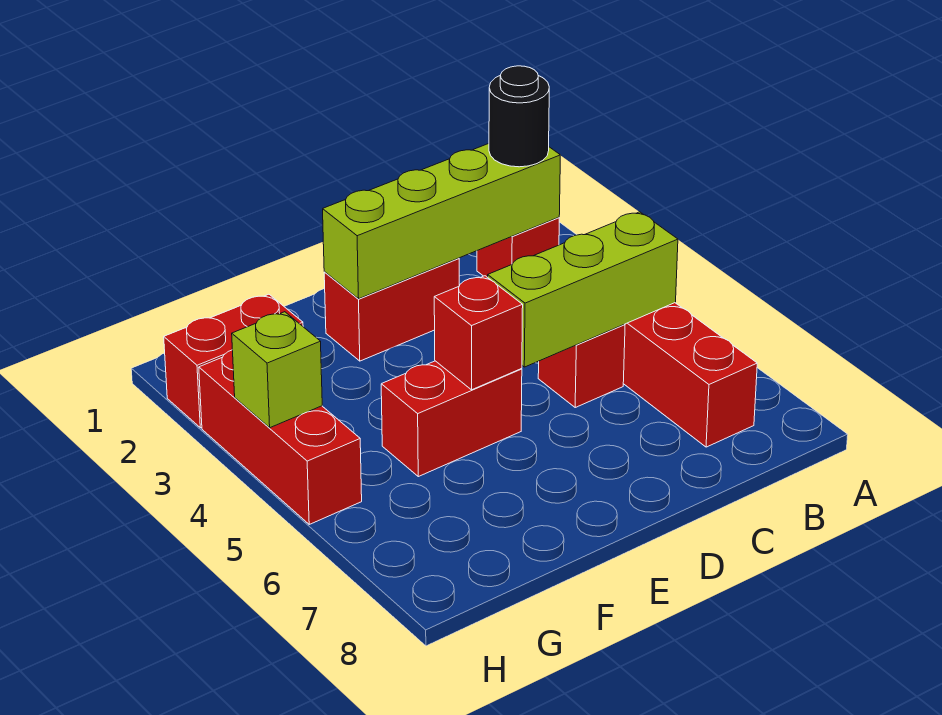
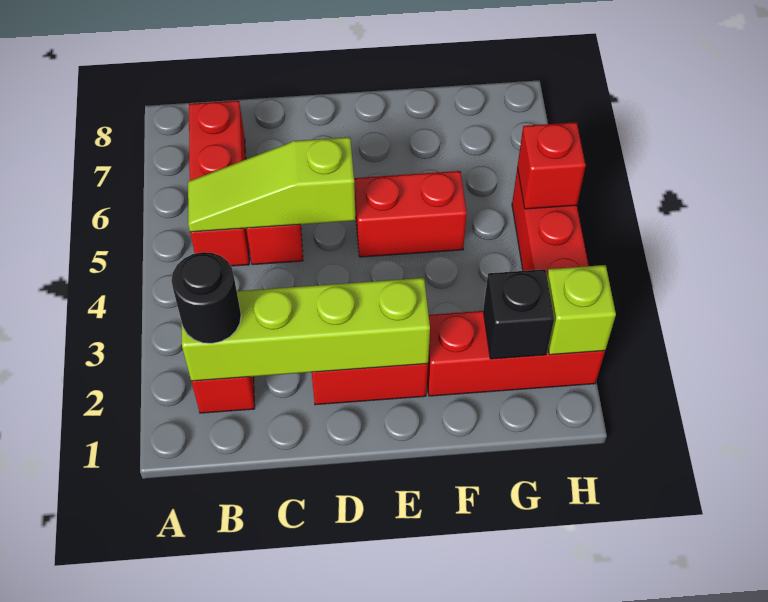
lime brick B5:D5 level 2 -> lime slope B5:D5 level 2 top D
red brick E5 level 2 -> red brick H5 level 2
red brick G2:H2 level 1 -> red brick F2:H2 level 1
none -> black brick G2 level 2
lime brick H4 level 2 -> lime brick H2 level 2

